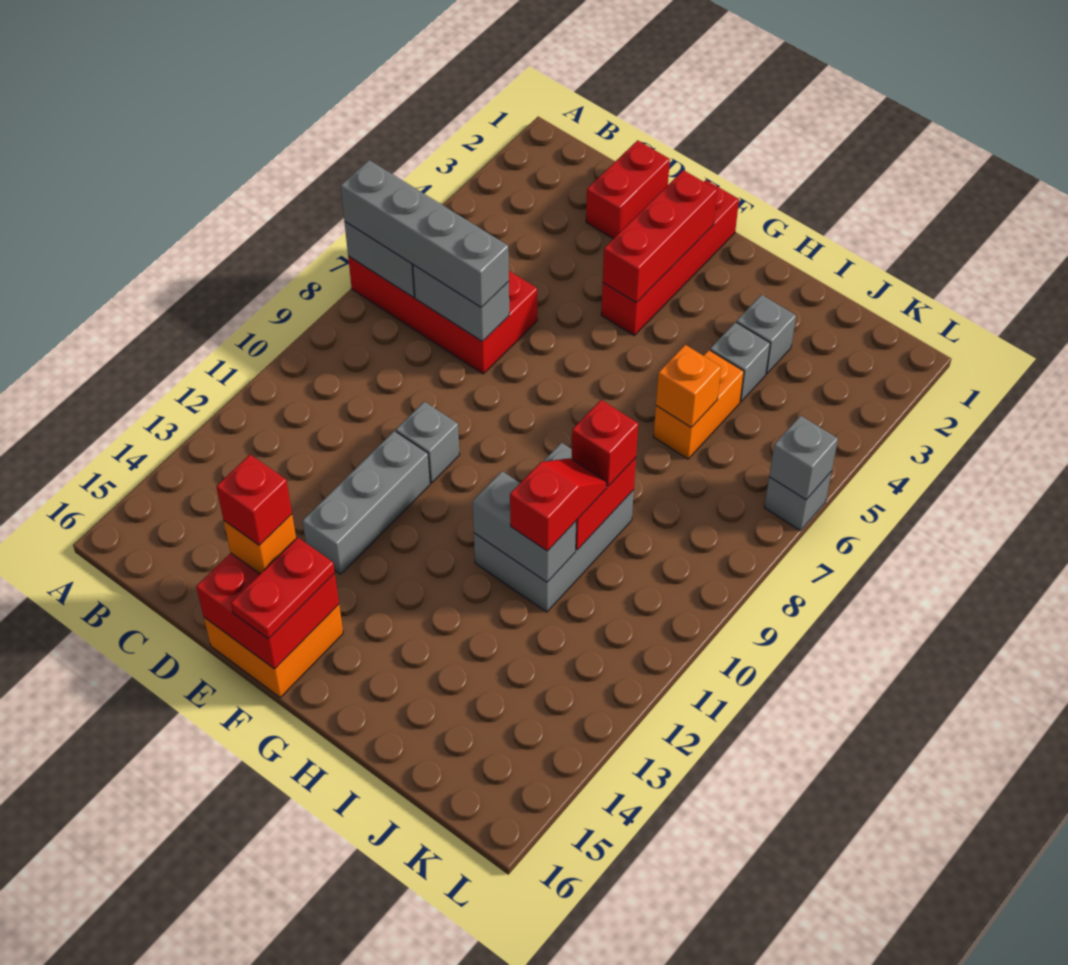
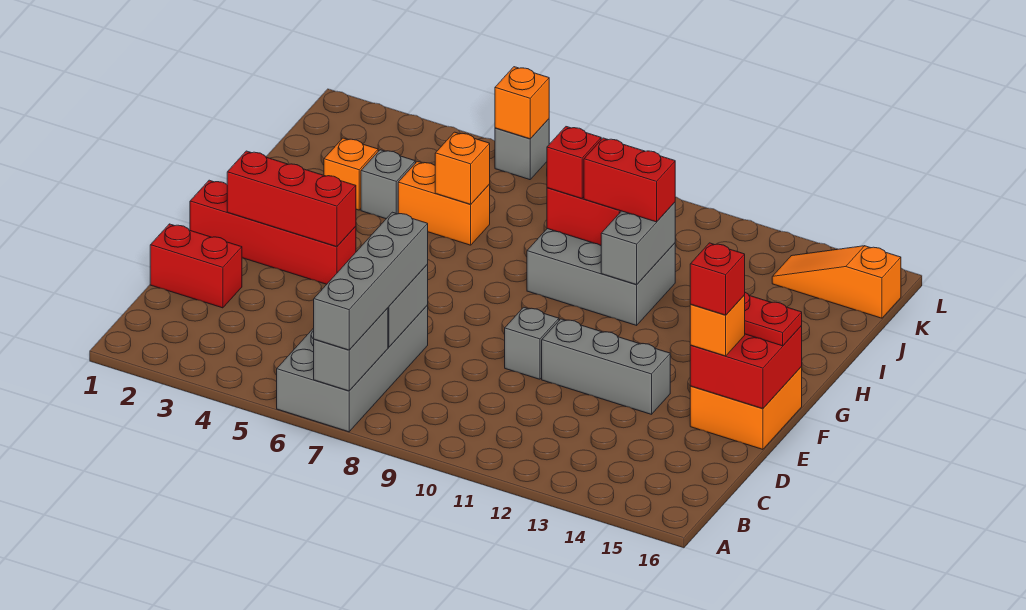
red brick A6:D7 level 1 -> grey brick A6:D7 level 1
grey brick I3 level 1 -> orange brick I3 level 1
red slope I10:I11 level 3 top 11 -> red brick I10:I11 level 3
none -> orange slope K14:K16 level 1 top 16
grey brick L6 level 2 -> orange brick L6 level 2

